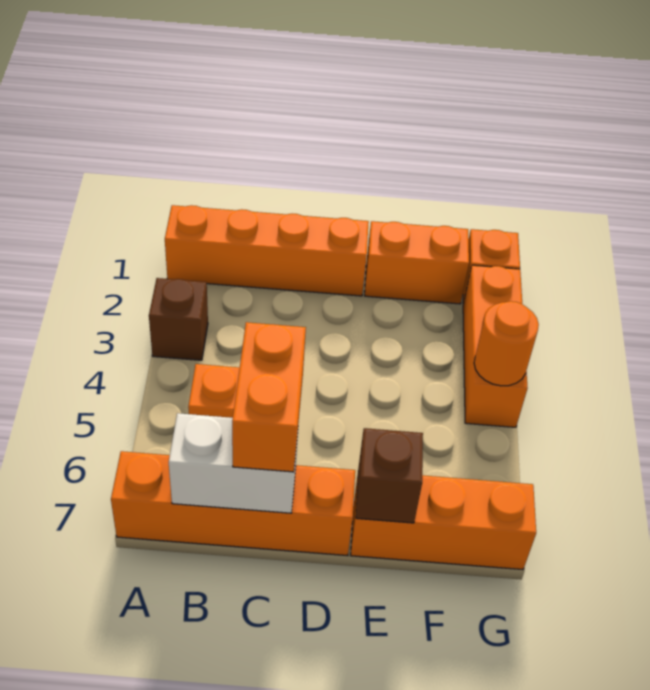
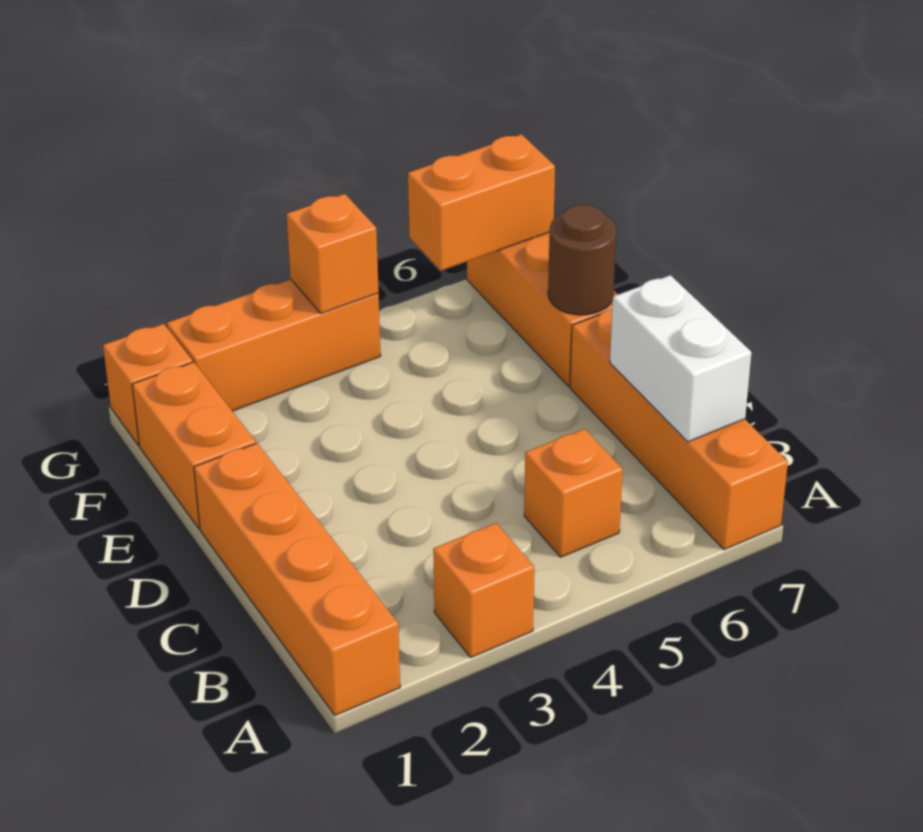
brown brick A3 level 1 -> orange brick A3 level 1
orange brick C6:C7 level 3 -> orange brick G6:G7 level 2
brown brick E7 level 2 -> brown round brick E7 level 2
orange round brick G4 level 2 -> orange brick G4 level 2

